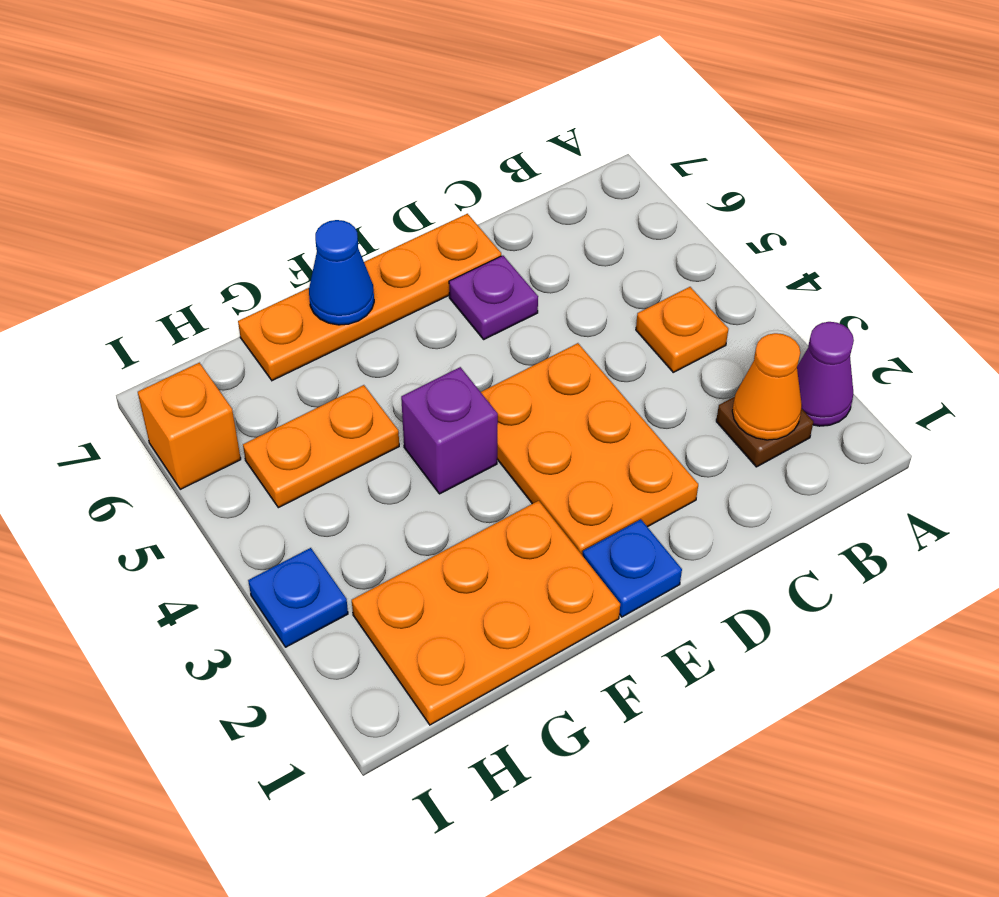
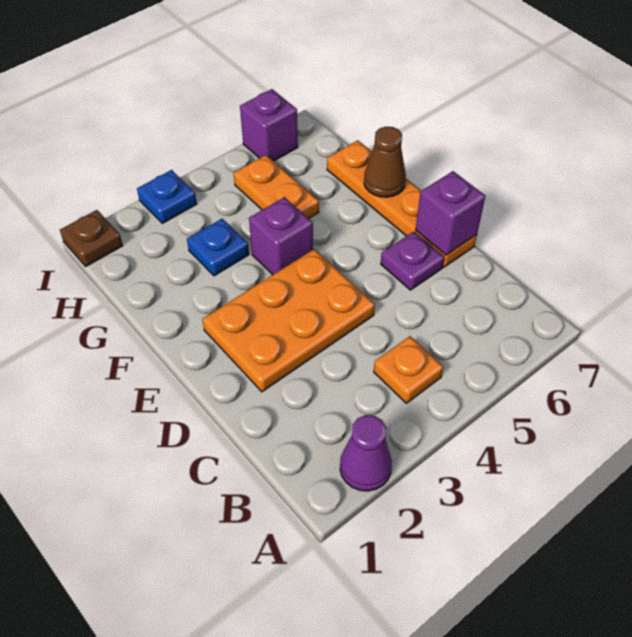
brown plate B2 level 1 -> brown plate I1 level 1
orange cone B2 level 2 -> none
none -> purple brick D7 level 2
blue plate E1 level 1 -> blue plate G3 level 1
orange plate F1:H2 level 1 -> none
blue cone F7 level 2 -> brown cone F7 level 2
orange brick I6 level 1 -> purple brick I6 level 1

